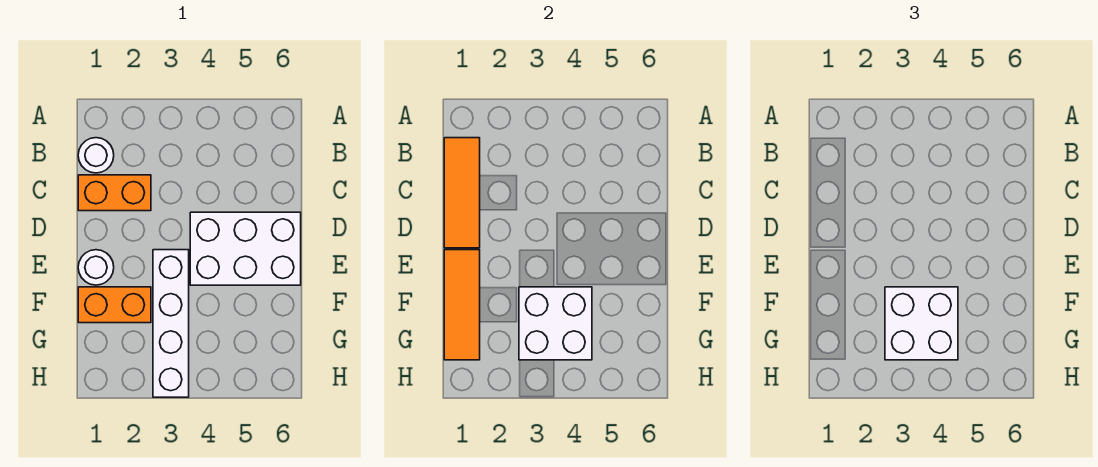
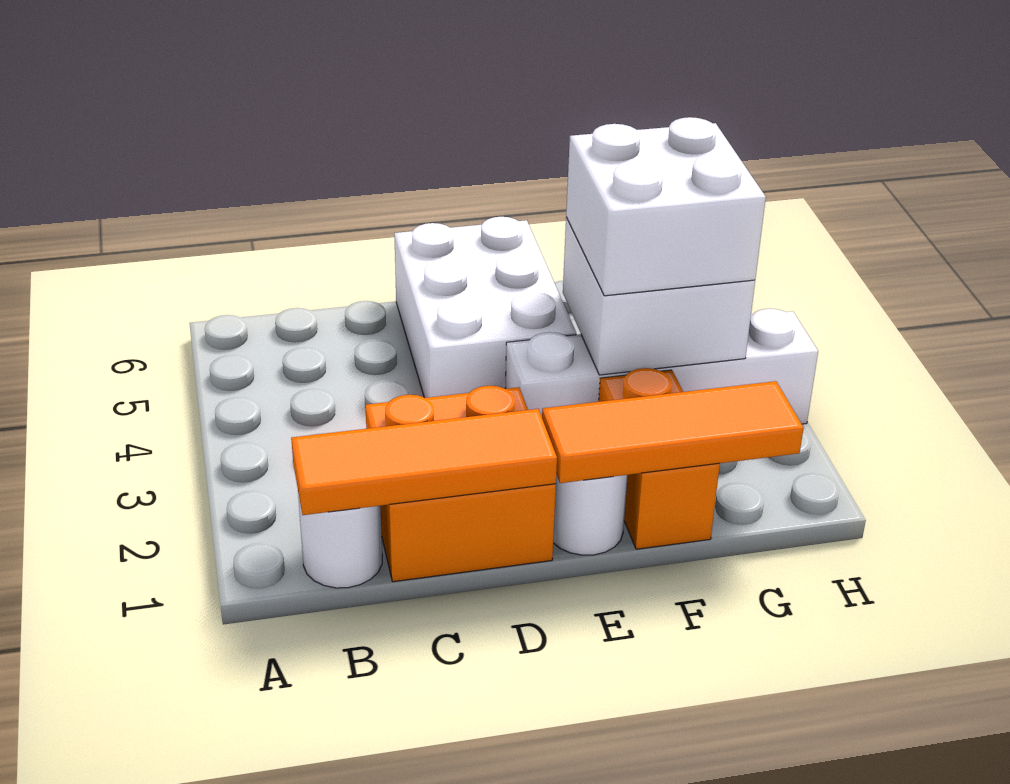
orange brick C1:C2 level 1 -> orange brick C1:D2 level 1

